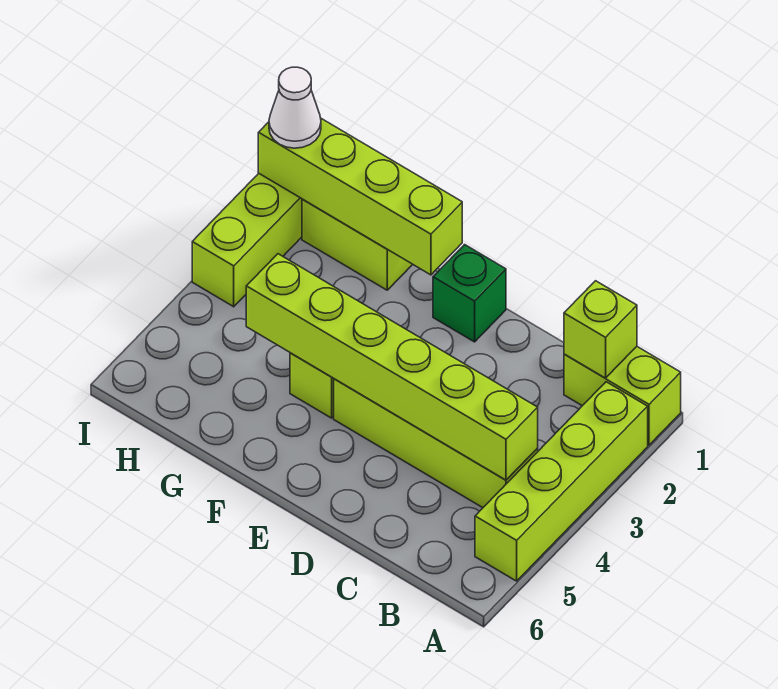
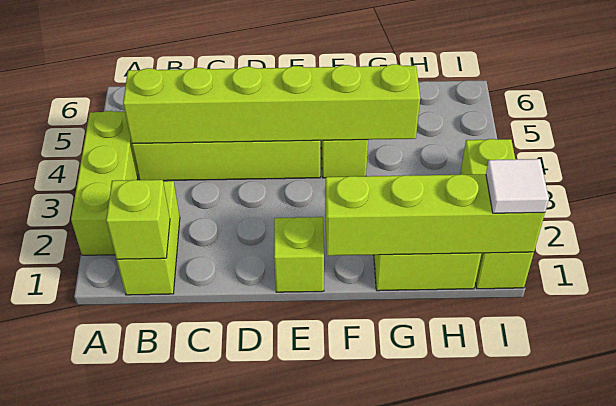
lime brick A1:B1 level 1 -> lime brick B1:B2 level 1
lime brick A2:A5 level 1 -> lime brick A2:A4 level 1
green brick E1 level 1 -> lime brick E1 level 1
white cone I1 level 3 -> white tile I1 level 3

